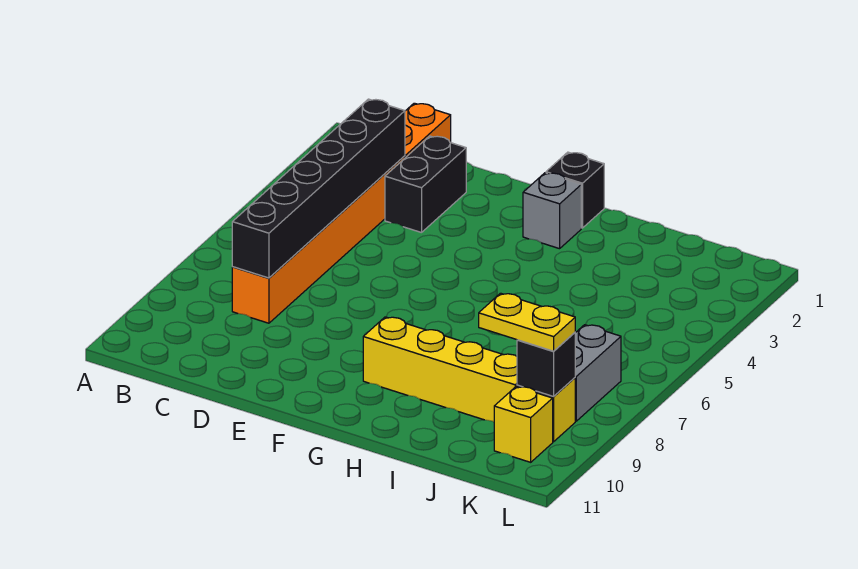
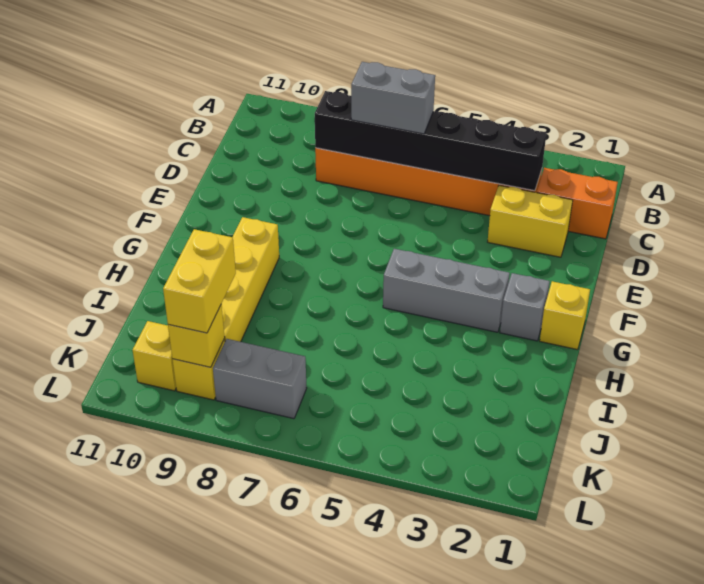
none -> grey brick C6:C7 level 3
black brick D2:D3 level 1 -> yellow brick D2:D3 level 1
black brick G1 level 1 -> yellow brick G1 level 1
none -> grey brick G3:G5 level 1
yellow plate J9:K9 level 3 -> yellow brick J9:K9 level 3
black brick K9 level 2 -> yellow brick K9 level 2

